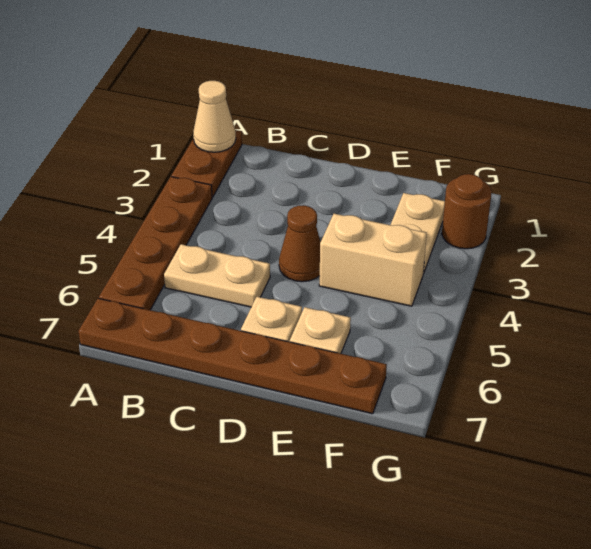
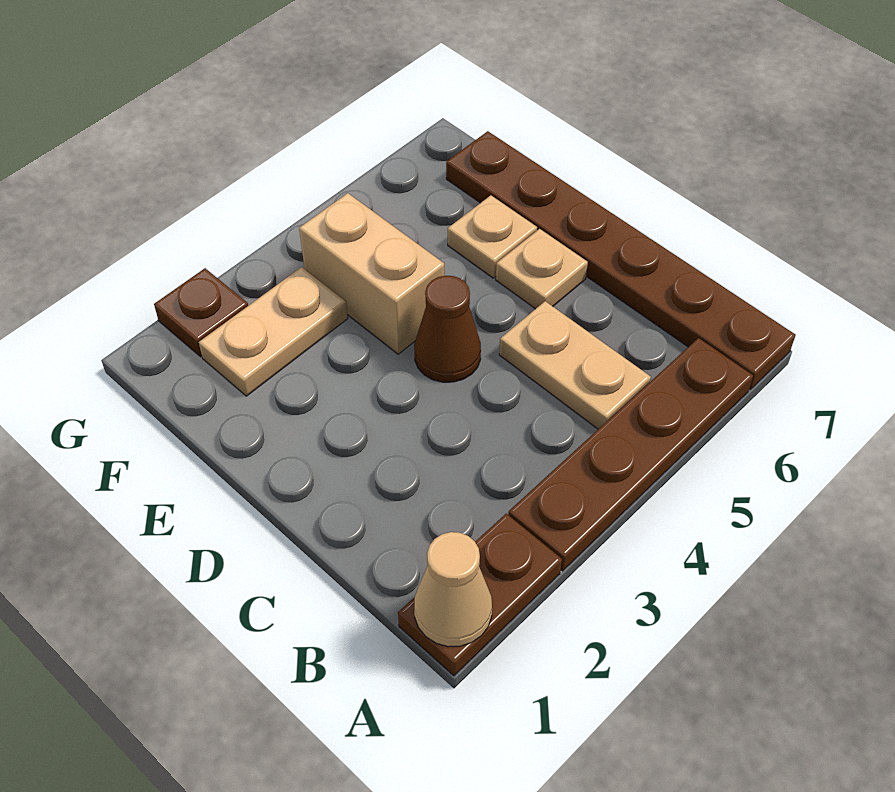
brown round brick G2 level 1 -> brown plate G2 level 1

